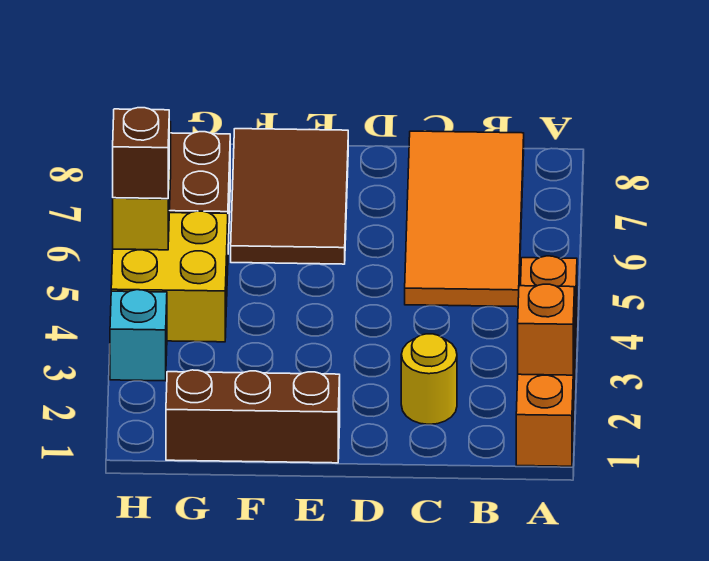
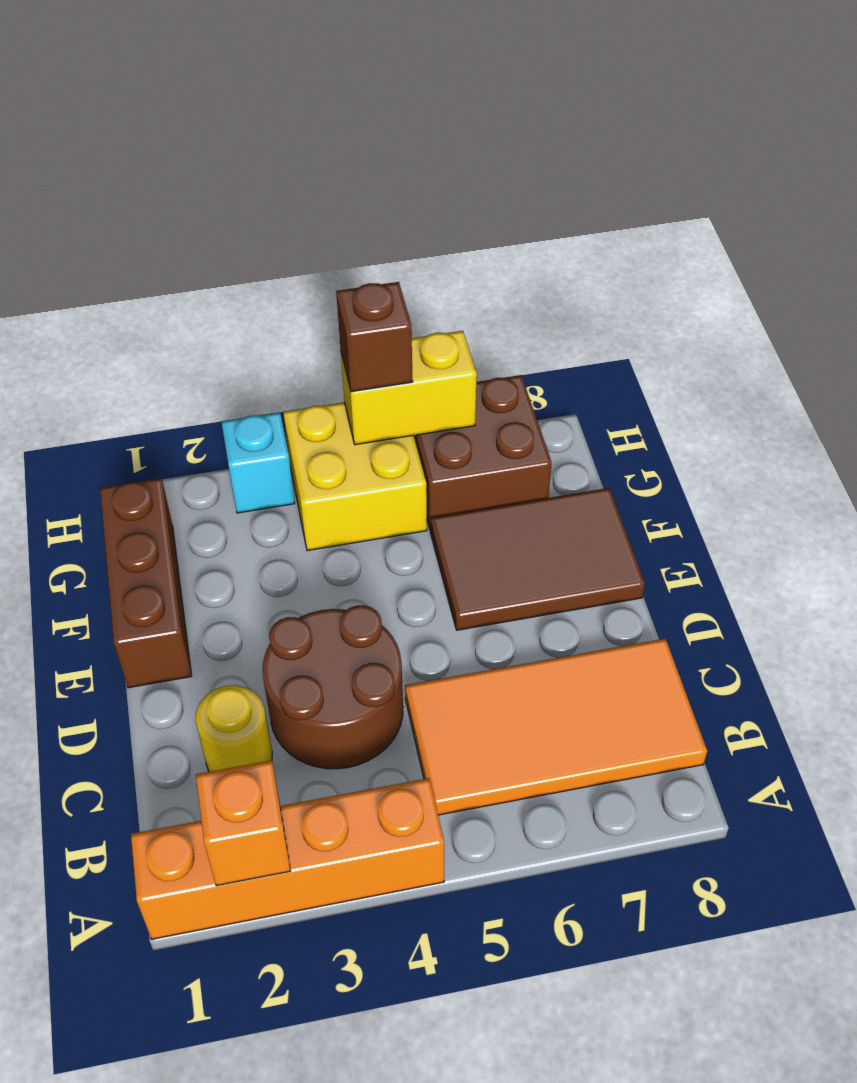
none -> brown round brick C3:D4 level 1

